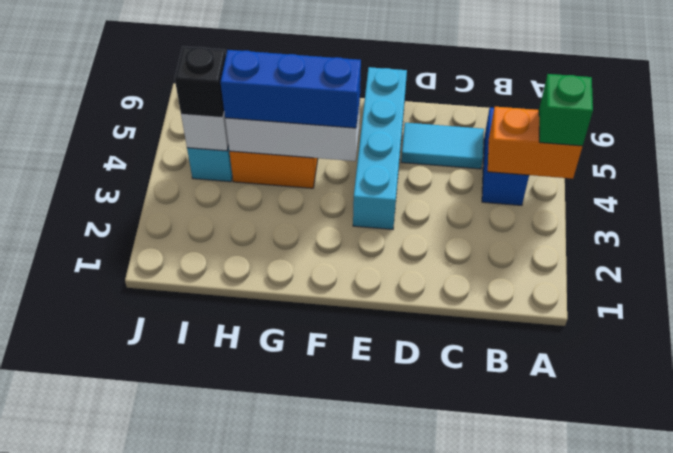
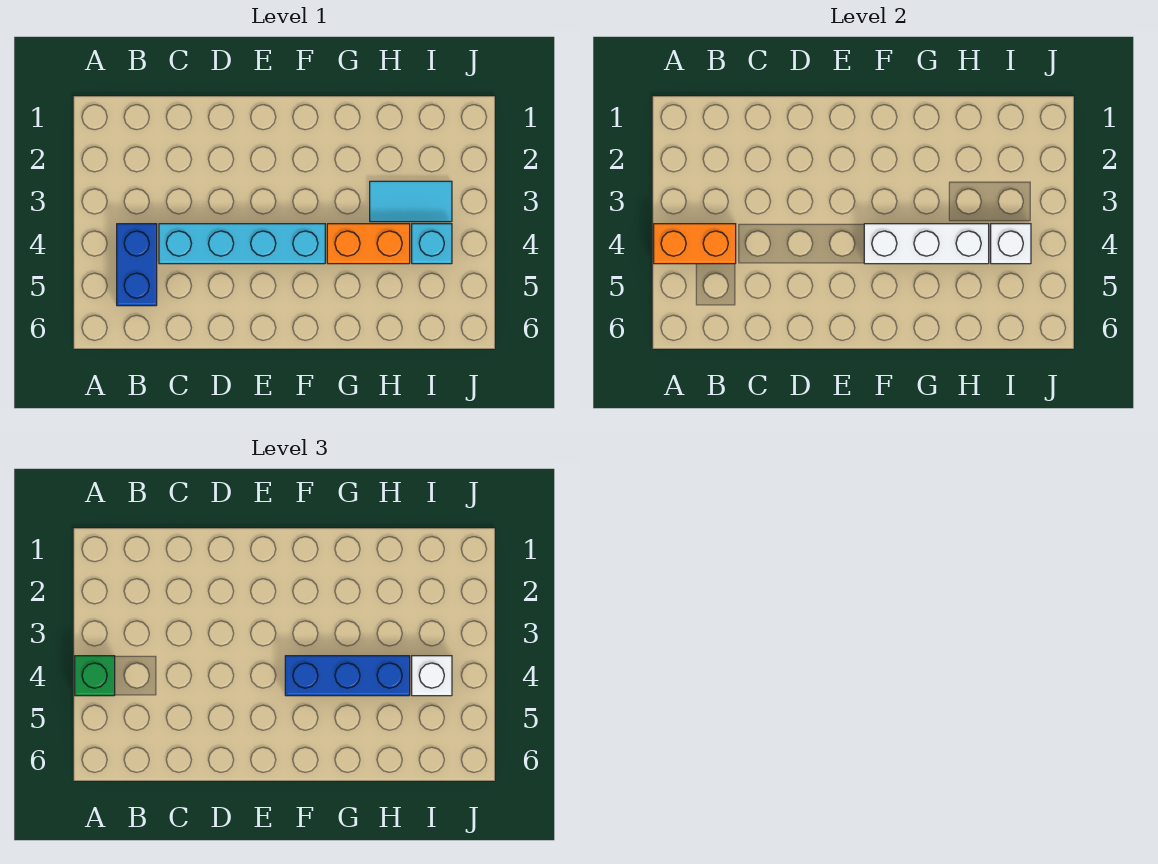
cyan tile C5:D5 level 1 -> cyan tile H3:I3 level 1
cyan brick E3:E6 level 1 -> cyan brick C4:F4 level 1
black brick I4 level 3 -> white brick I4 level 3

